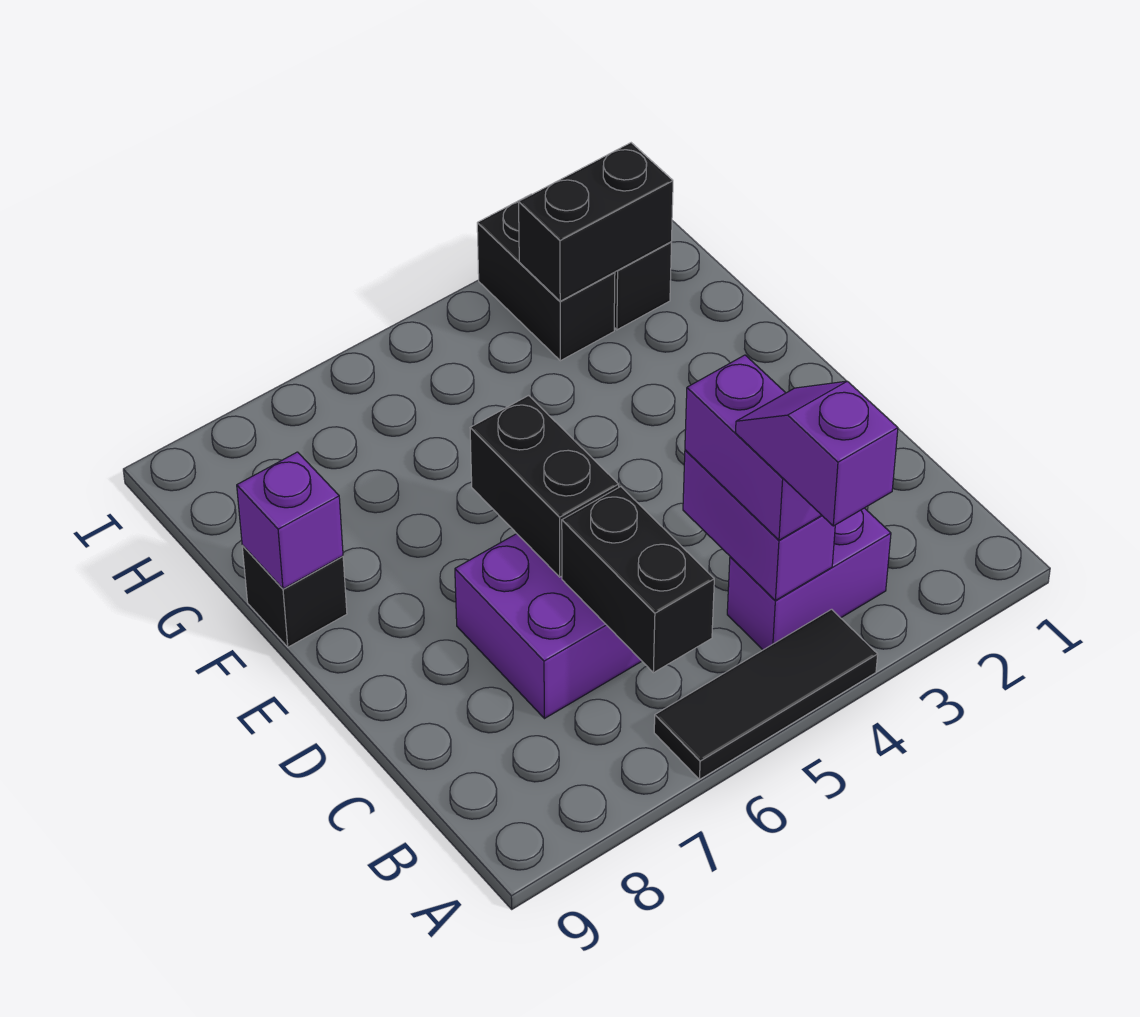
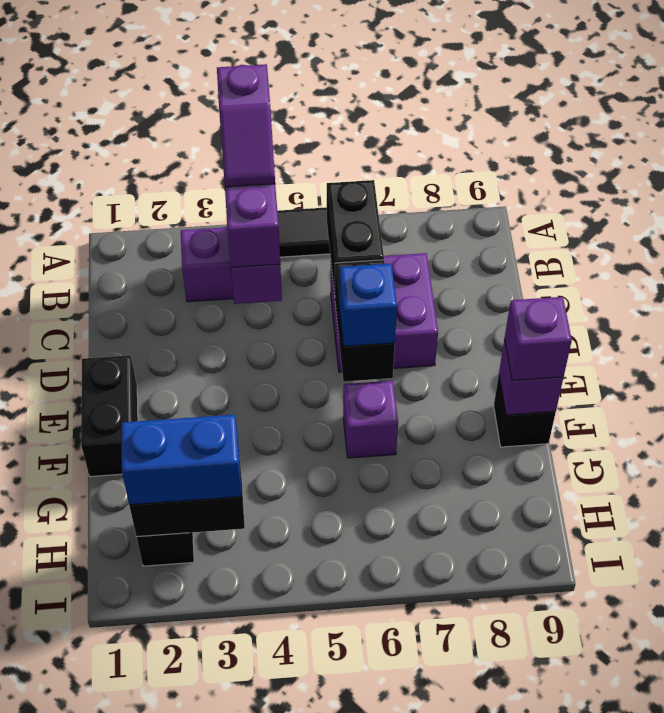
none -> blue brick E6 level 3
none -> purple brick F6 level 1
none -> purple brick F9 level 3
none -> blue brick H2:H3 level 3
black brick H3:I3 level 1 -> black brick E1:F1 level 1

